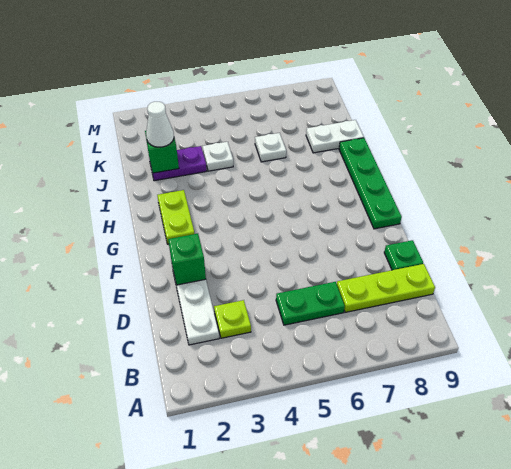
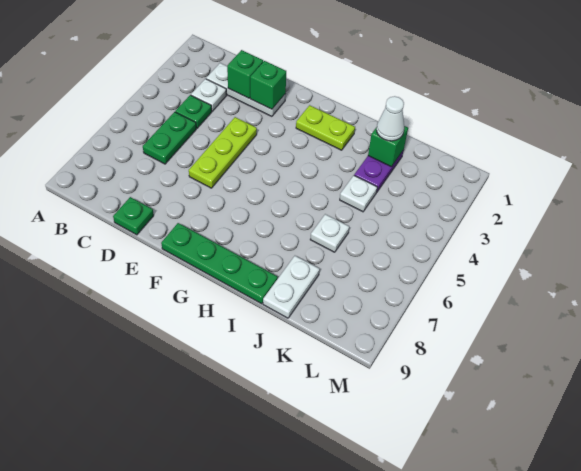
lime plate C3 level 1 -> white plate C3 level 1
none -> green plate C4 level 1
lime plate C7:C9 level 1 -> lime plate E4:E6 level 1
none -> green brick D2 level 2

